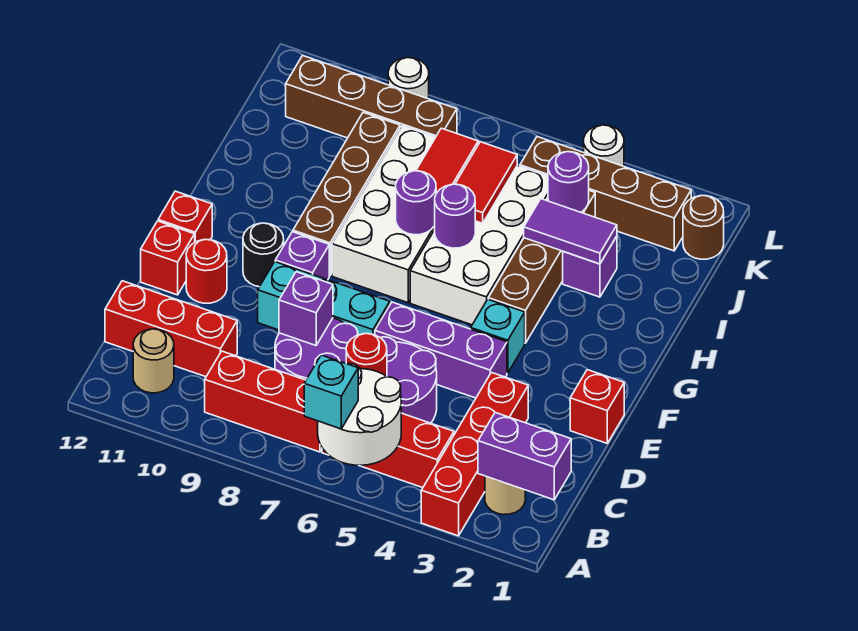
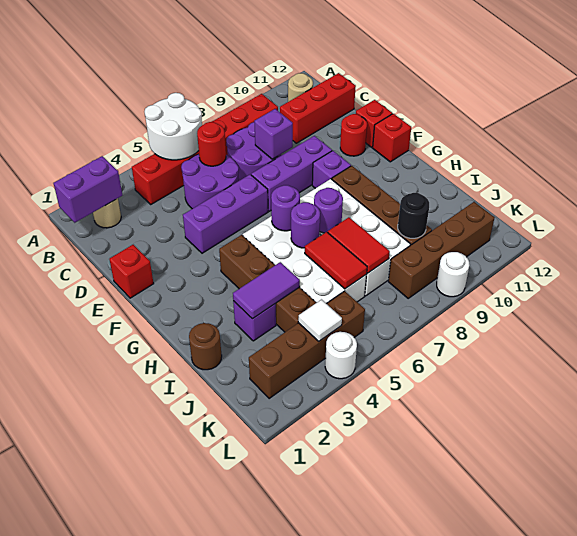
red brick A3:D3 level 1 -> none
cyan brick A6 level 3 -> none
cyan brick E7:E9 level 1 -> purple brick E7:E9 level 1
cyan brick F4 level 1 -> none
black round brick F10 level 1 -> black round brick J9 level 2
purple round brick J4 level 2 -> purple round brick G6 level 2
brown round brick K1 level 1 -> brown round brick I1 level 1
none -> white tile K4 level 2

